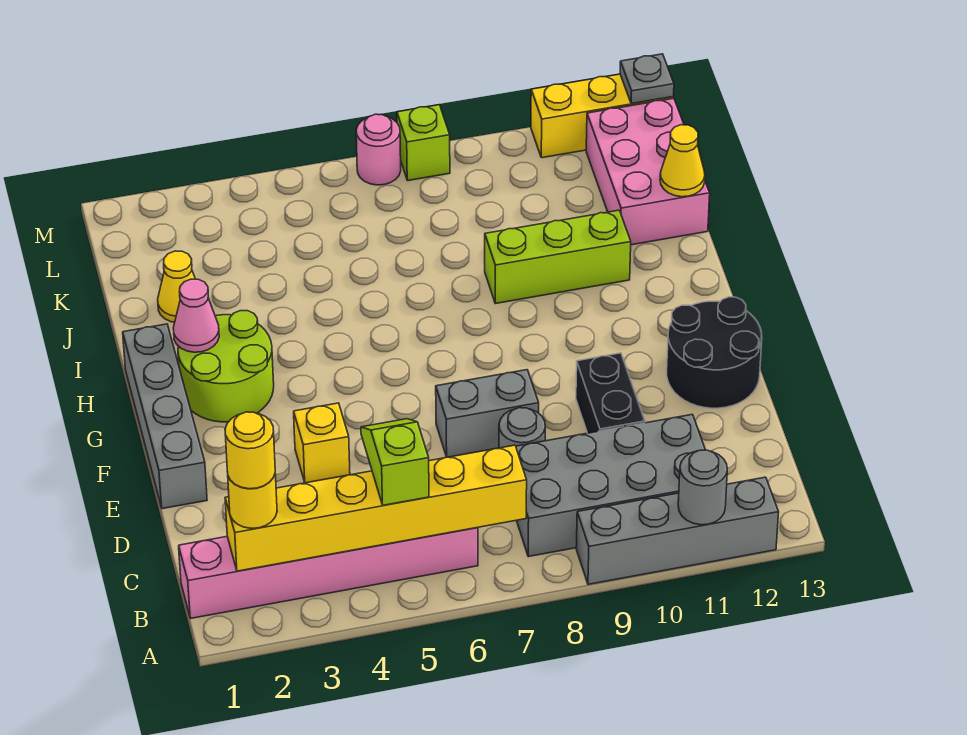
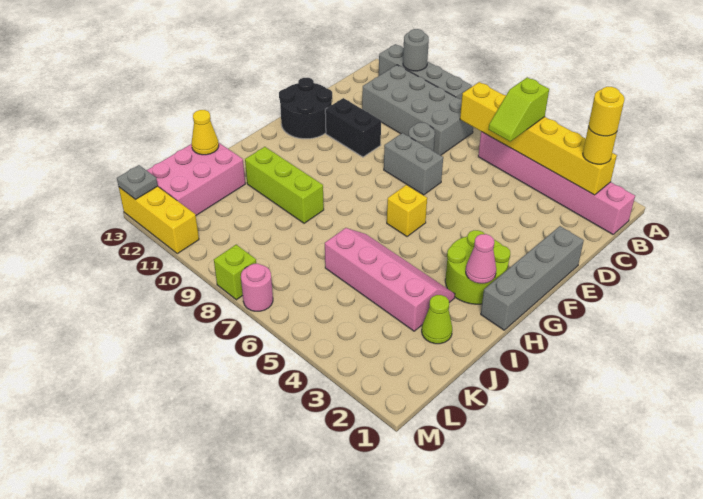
black brick D10:E10 level 1 -> black brick E10:E11 level 1
yellow brick E4 level 1 -> yellow brick G6 level 1
none -> pink slope I3:J6 level 1 top J
yellow cone J2 level 1 -> lime cone J2 level 1

